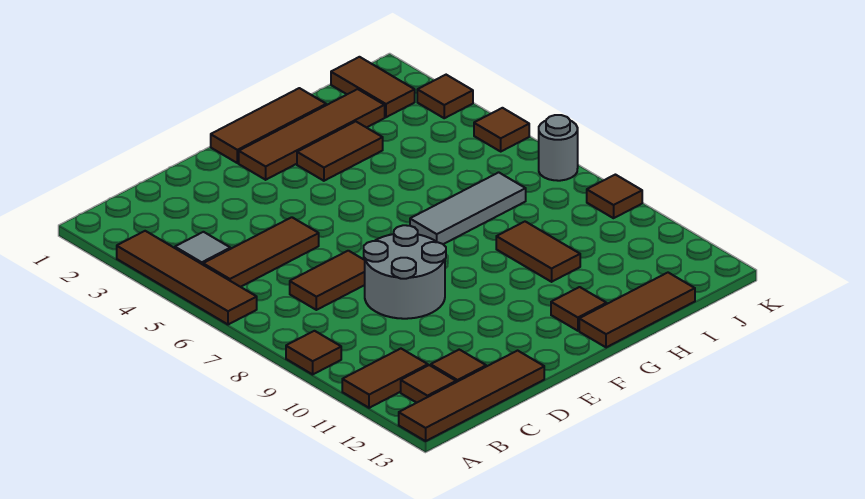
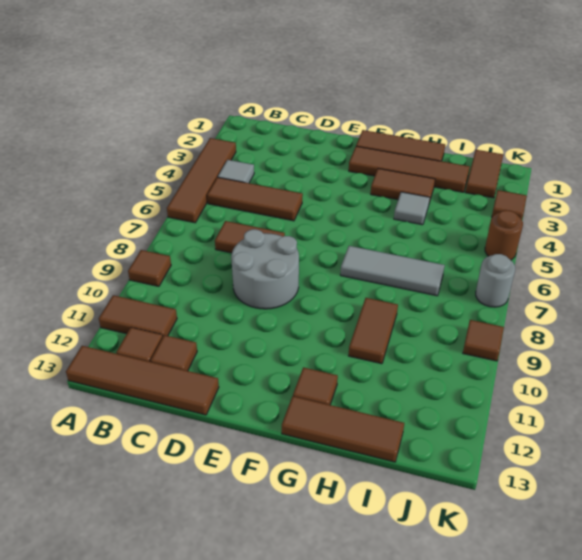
none -> grey tile H4 level 1
brown tile K5 level 1 -> brown round brick K5 level 1

